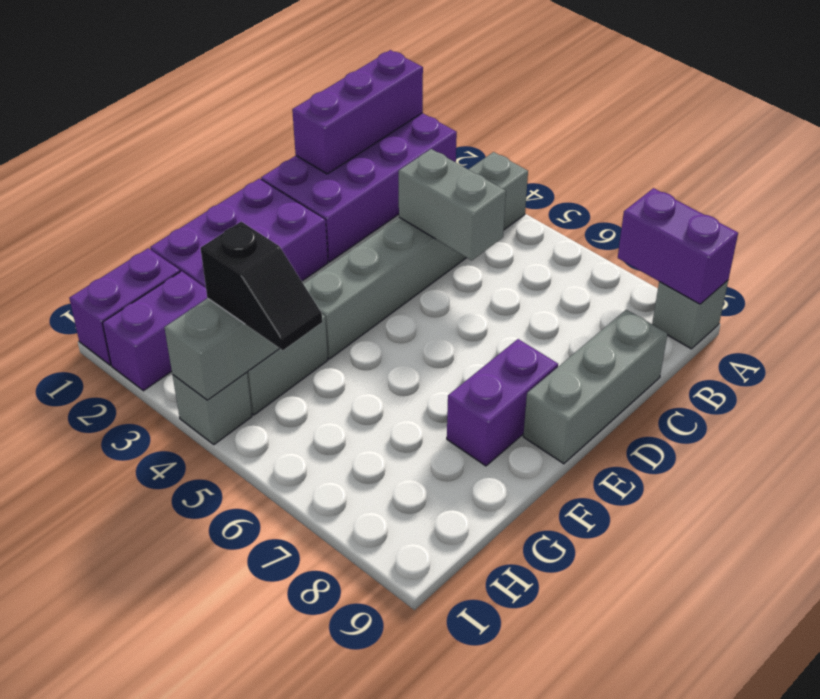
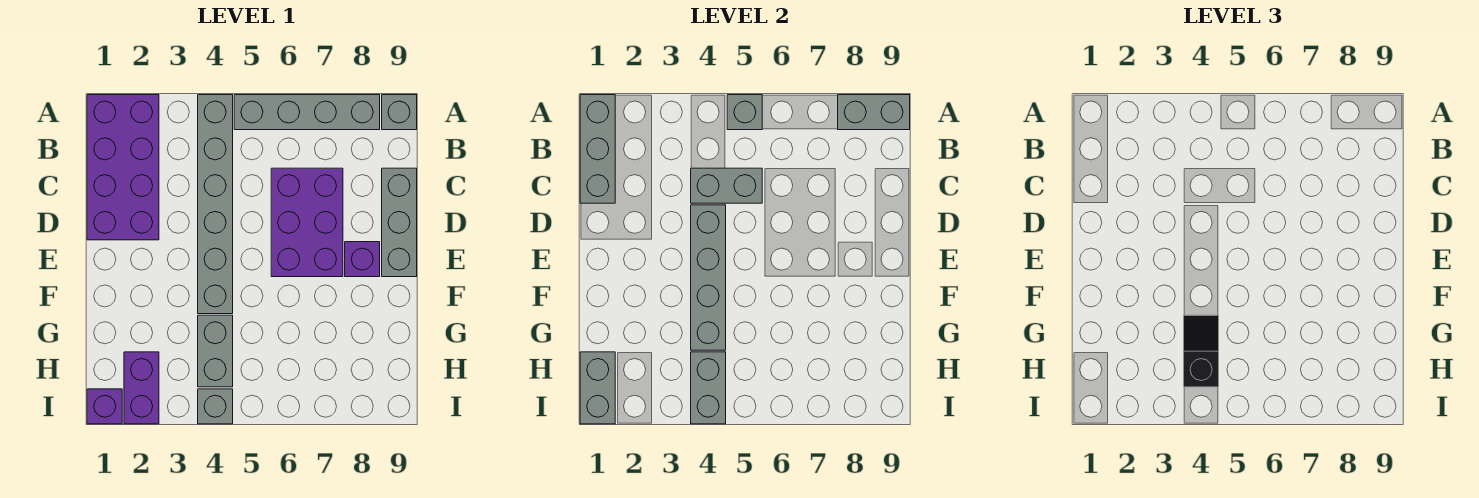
purple brick A1:C1 level 2 -> grey brick A1:C1 level 2
none -> grey brick A5:A8 level 1
none -> grey brick A5 level 2
purple brick A8:A9 level 2 -> grey brick A8:A9 level 2
none -> grey brick D4:G4 level 2
purple brick E1:G2 level 1 -> purple brick C6:E7 level 1
purple brick E8:F8 level 1 -> purple brick E8 level 1
purple brick H1:I1 level 1 -> purple brick I1 level 1
none -> grey brick H1:I1 level 2
black slope H4:H5 level 3 top 4 -> black slope G4:H4 level 3 top H

